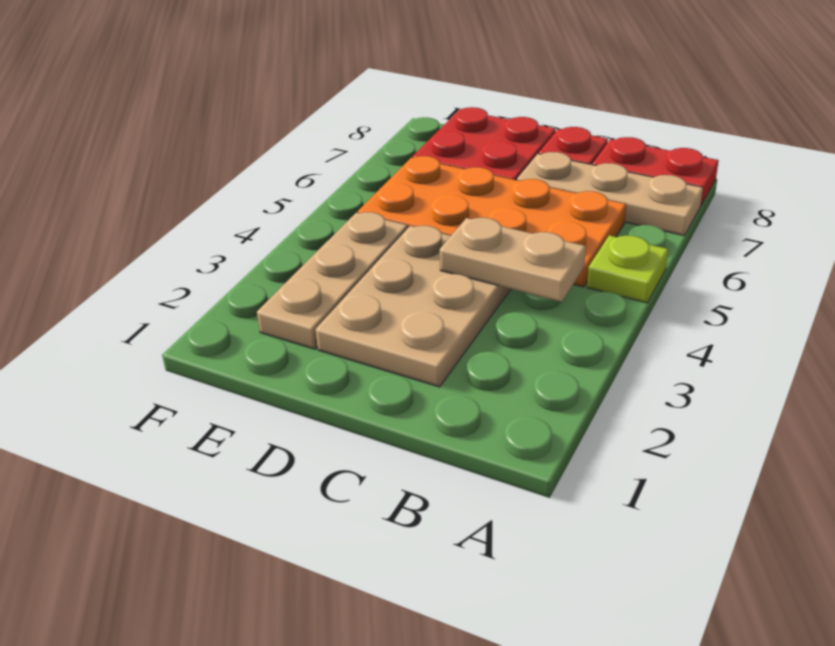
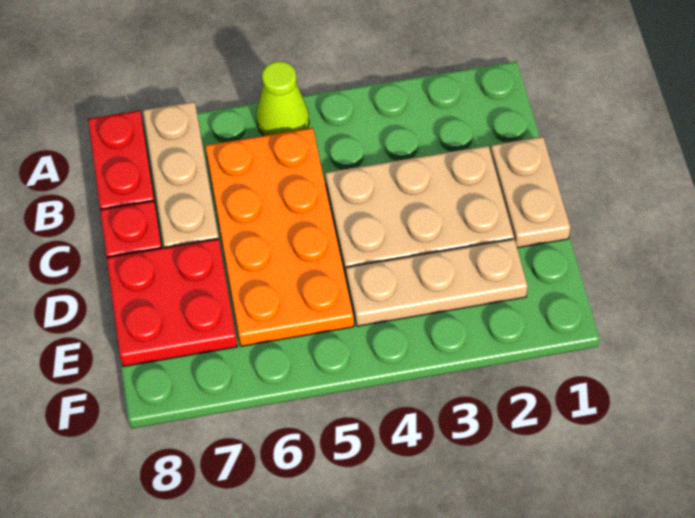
lime plate A5 level 1 -> lime cone A5 level 1
tan plate B4:C4 level 2 -> tan plate C1:D1 level 1

